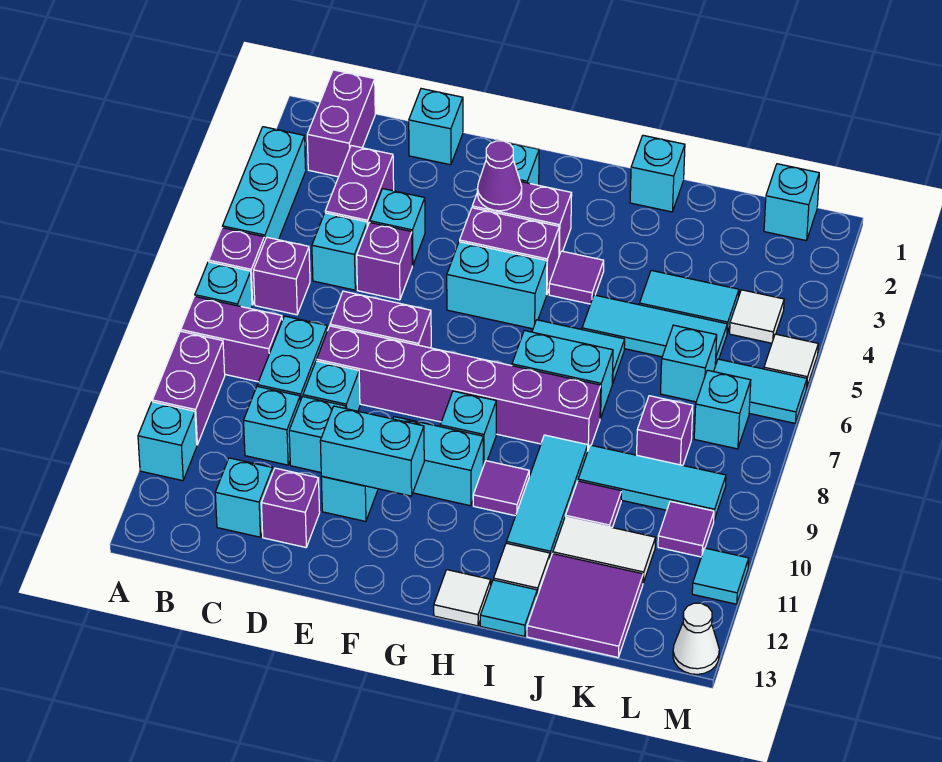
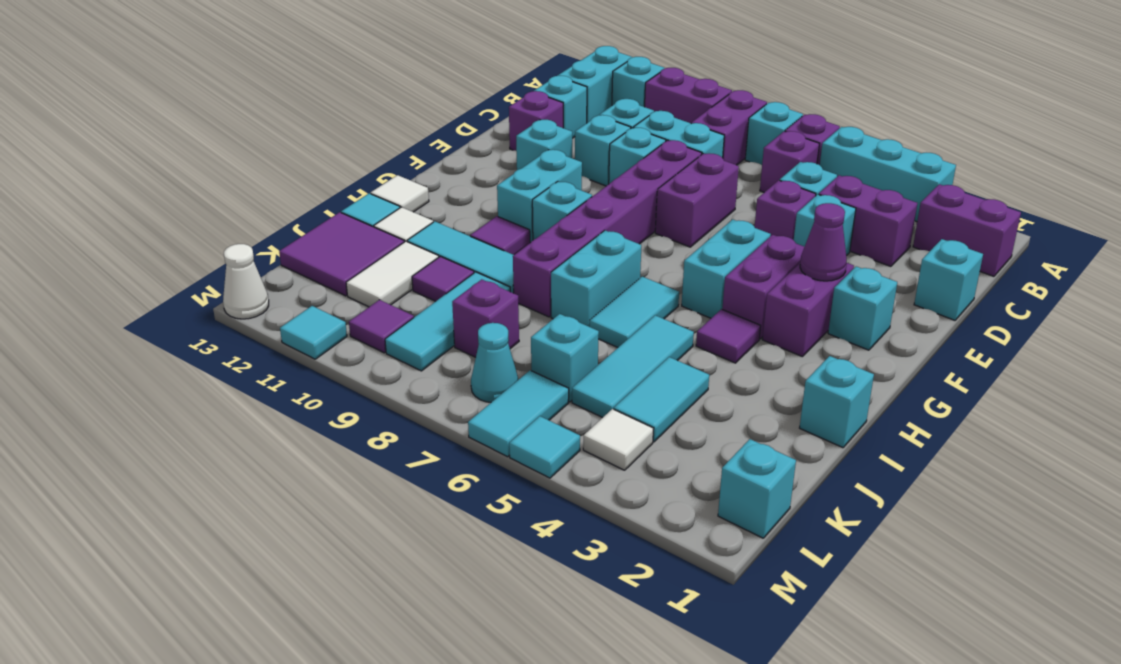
cyan brick E11:F11 level 2 -> cyan brick A12:B12 level 1
cyan brick L7 level 1 -> cyan cone L7 level 1
white tile M5 level 1 -> cyan tile M5 level 1

